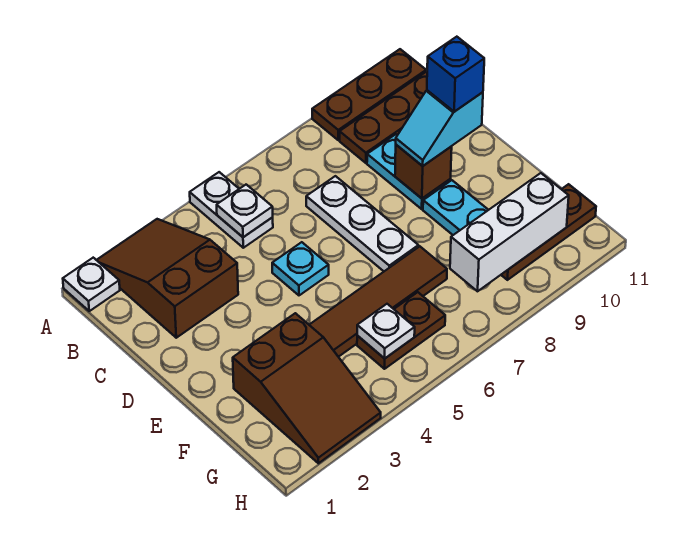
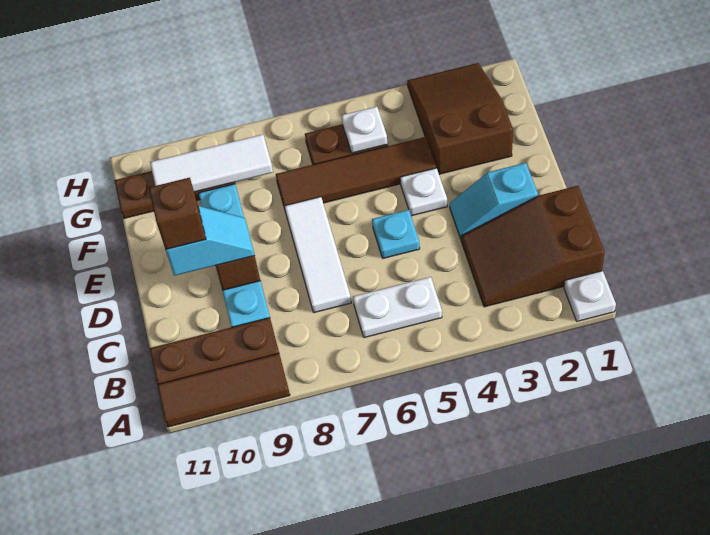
brown slope A2:C3 level 1 top C -> brown slope B1:C3 level 1 top 1
white plate A5:B5 level 1 -> white plate B5:B6 level 1
brown plate A9:A11 level 1 -> brown tile A9:A11 level 1
white plate B5 level 2 -> white plate E4 level 1
white plate C7:E7 level 1 -> white tile C7:E7 level 1
none -> cyan slope D2:D3 level 1 top 2
blue brick D10 level 4 -> brown brick D10 level 4
white brick G8:G10 level 2 -> white tile G8:G10 level 2

